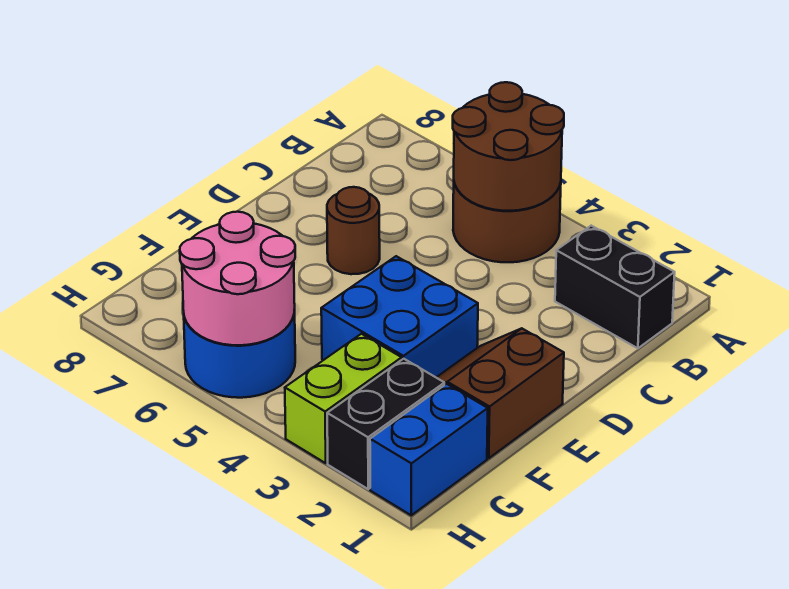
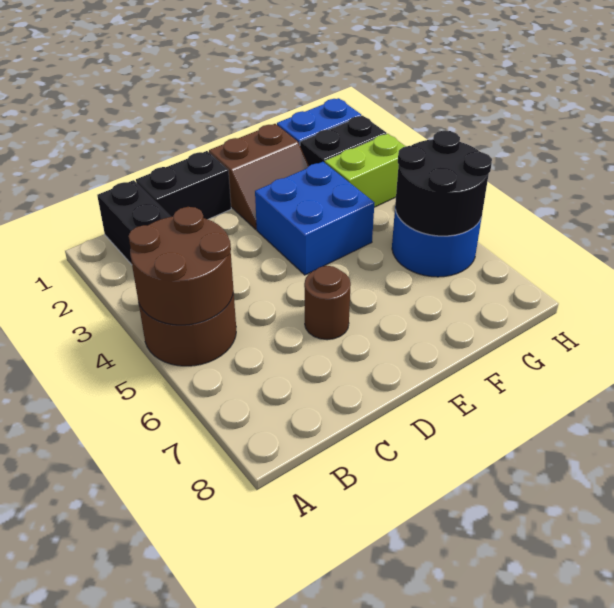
none -> black brick C1:D1 level 1
pink round brick G5:H6 level 2 -> black round brick G5:H6 level 2

